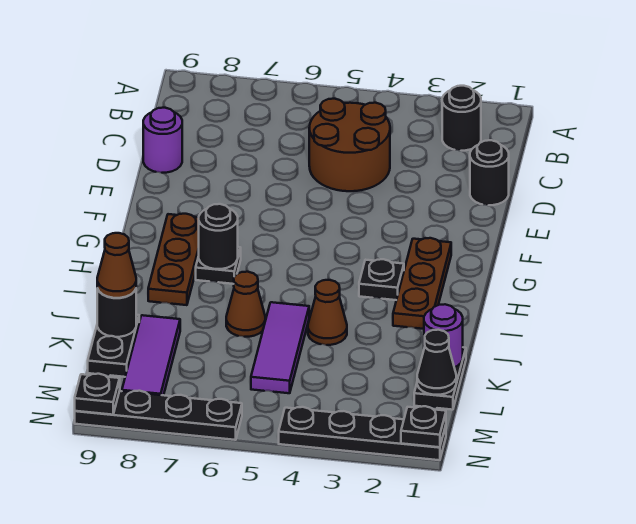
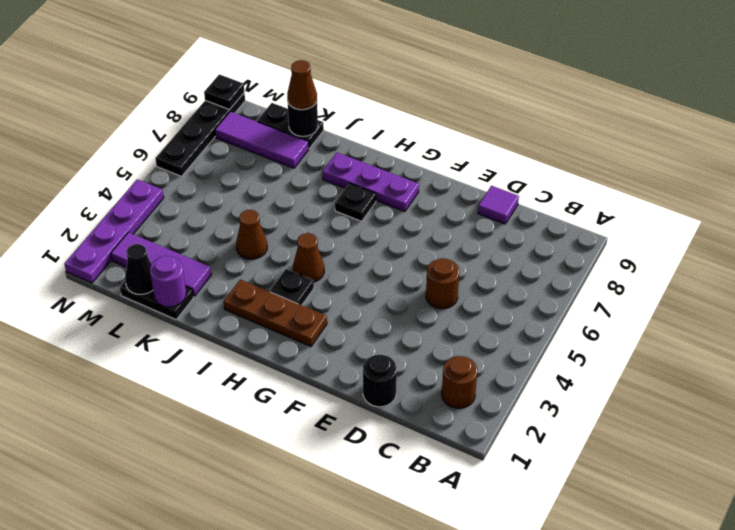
black round brick B2 level 1 -> brown round brick B2 level 1
brown round brick C4:D5 level 1 -> brown round brick D5 level 1
purple round brick D9 level 1 -> purple tile D9 level 1
brown plate G8:I8 level 1 -> purple plate G8:I8 level 1
black round brick H7 level 2 -> none
purple tile J5:L5 level 1 -> purple tile K2:M2 level 1
brown cone J6 level 1 -> brown cone H4 level 1
black plate N1:N4 level 1 -> purple plate N1:N4 level 1
black plate N1 level 2 -> none

